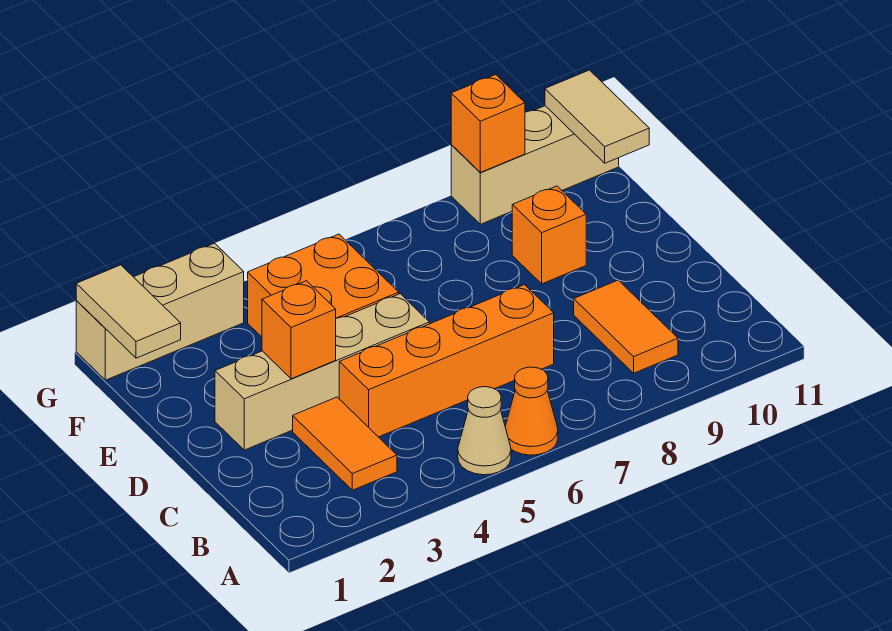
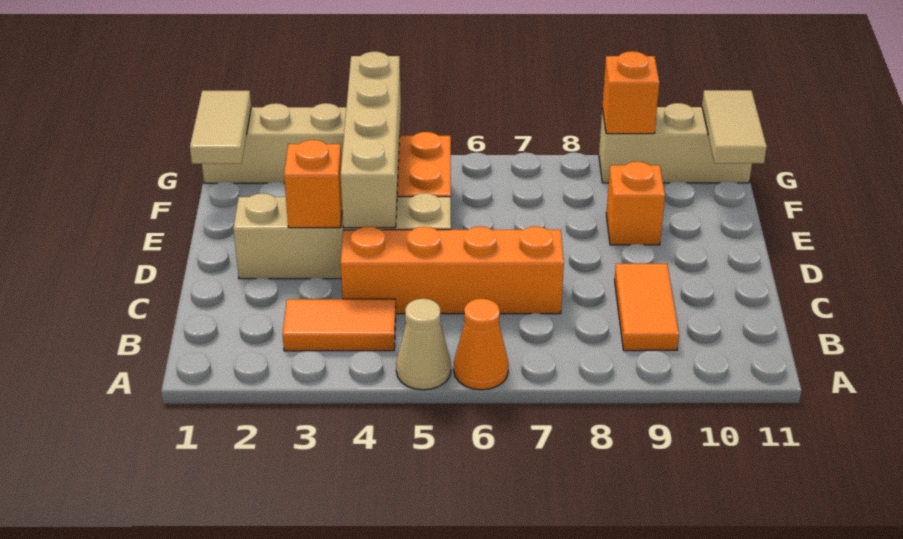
orange tile B3:C3 level 1 -> orange tile B3:B4 level 1
none -> tan brick D4:G4 level 2

